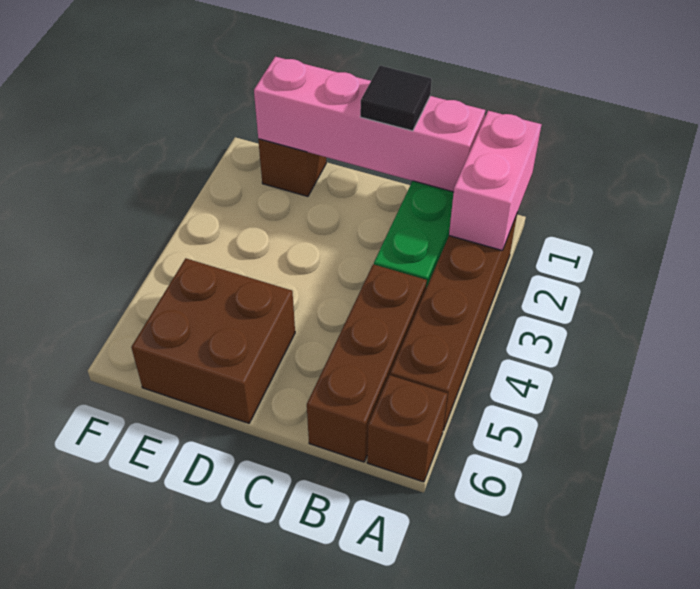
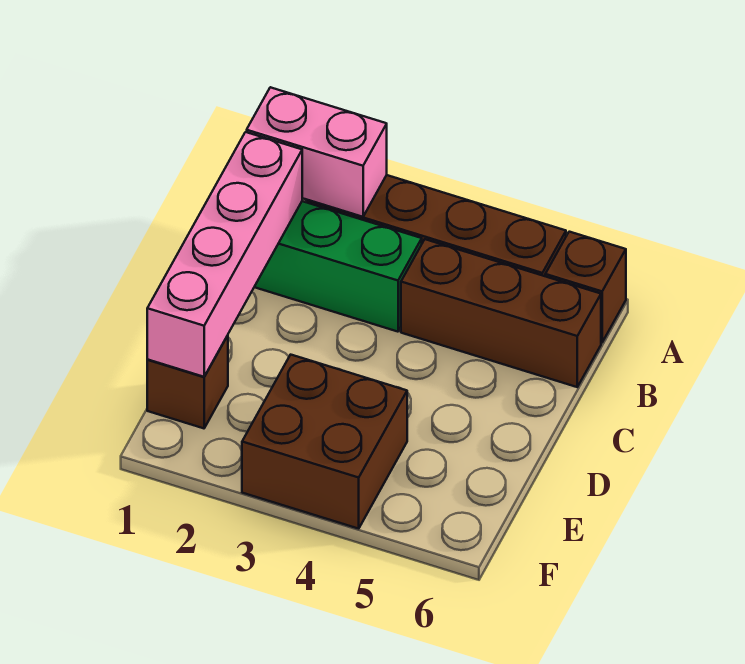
black tile C1 level 3 -> none
brown brick D5:E6 level 1 -> brown brick E3:F4 level 1

